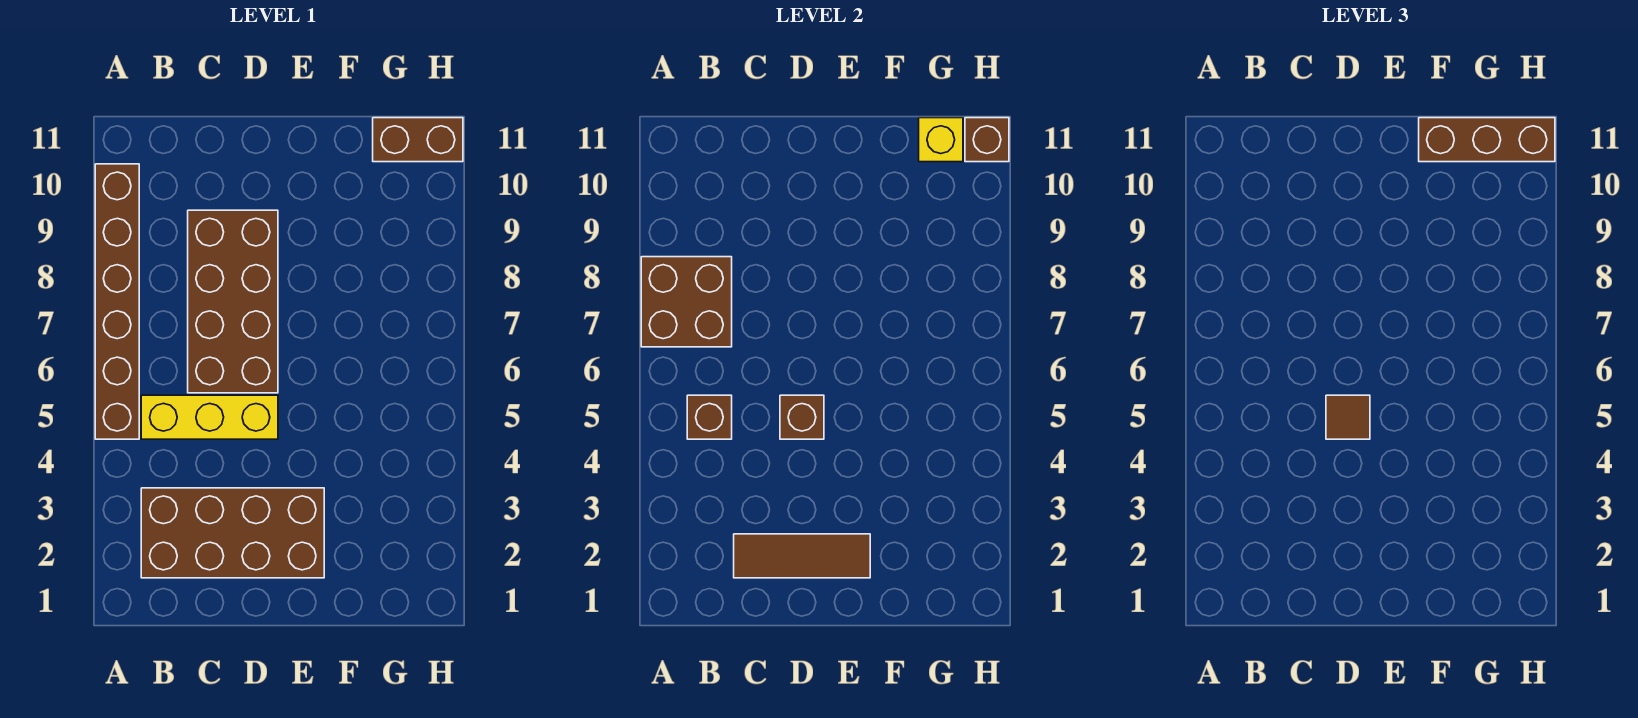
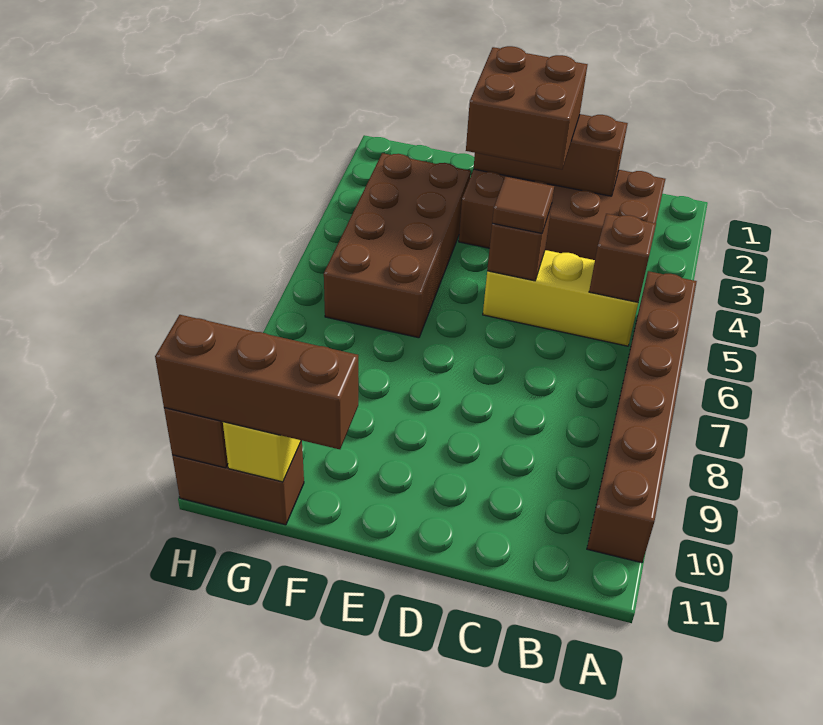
brown brick A7:B8 level 2 -> brown brick D2:E3 level 3
brown tile C2:E2 level 2 -> brown brick C2:E2 level 2
brown brick C6:D9 level 1 -> brown brick F3:G6 level 1

